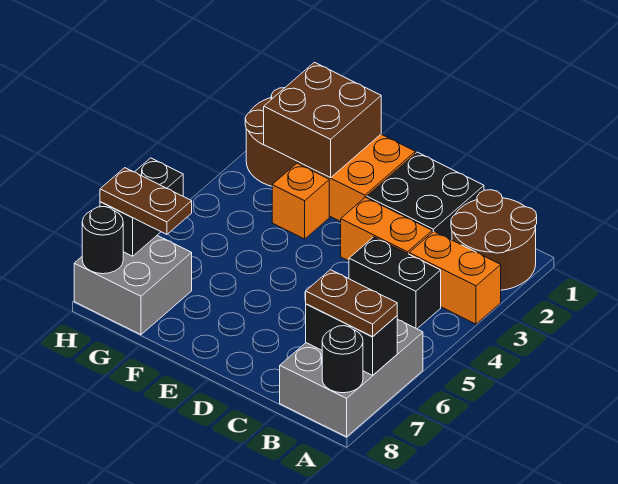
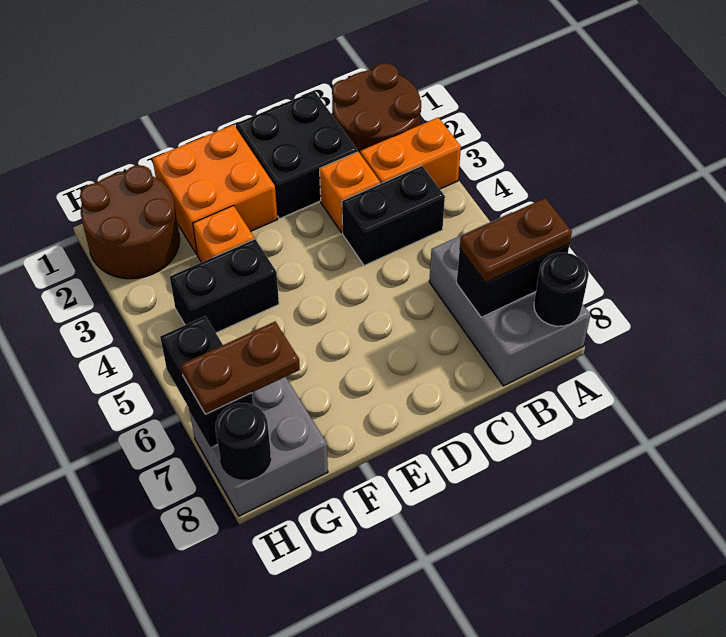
orange brick C3:D3 level 1 -> orange brick C3 level 1
brown brick F1:G2 level 2 -> none
none -> black brick F4:G4 level 1

